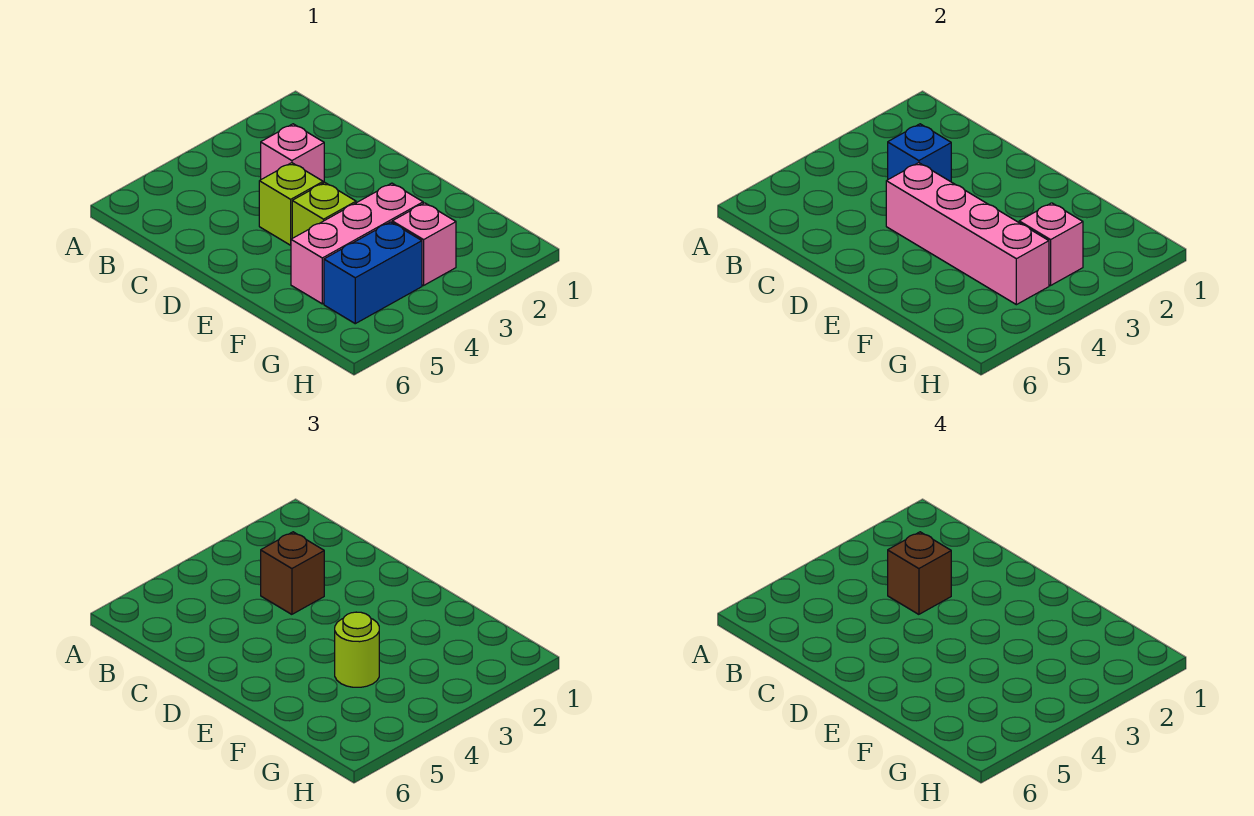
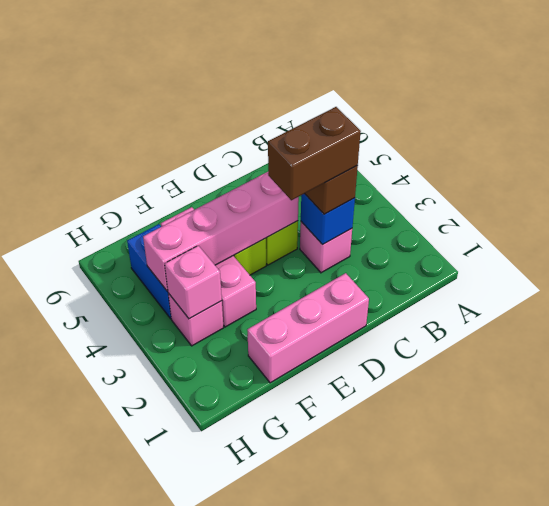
brown brick C3 level 4 -> brown brick C3:D3 level 4
none -> pink brick D1:F1 level 1
lime round brick F4 level 3 -> none

